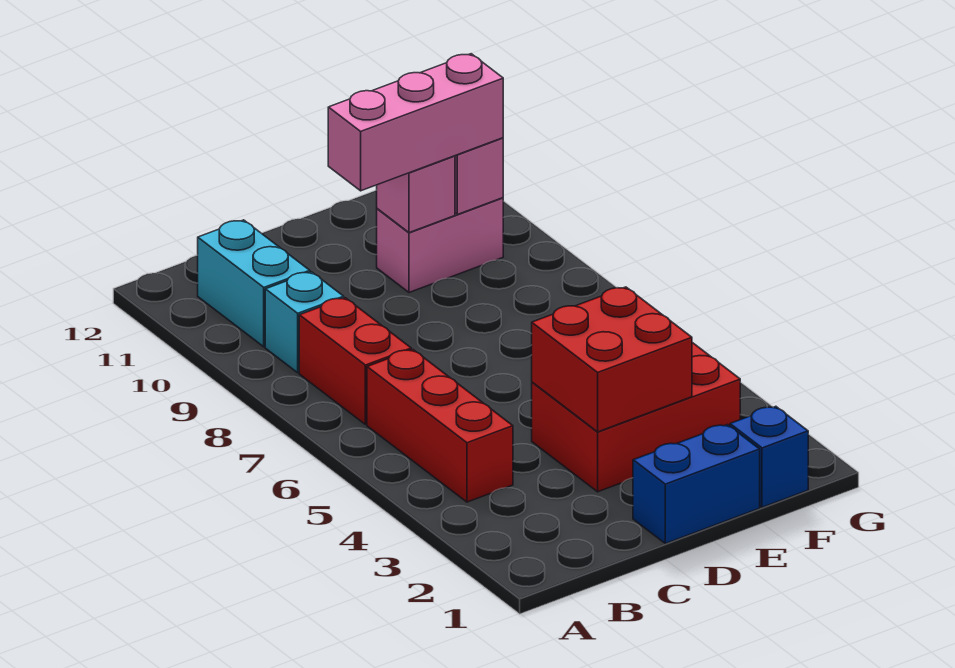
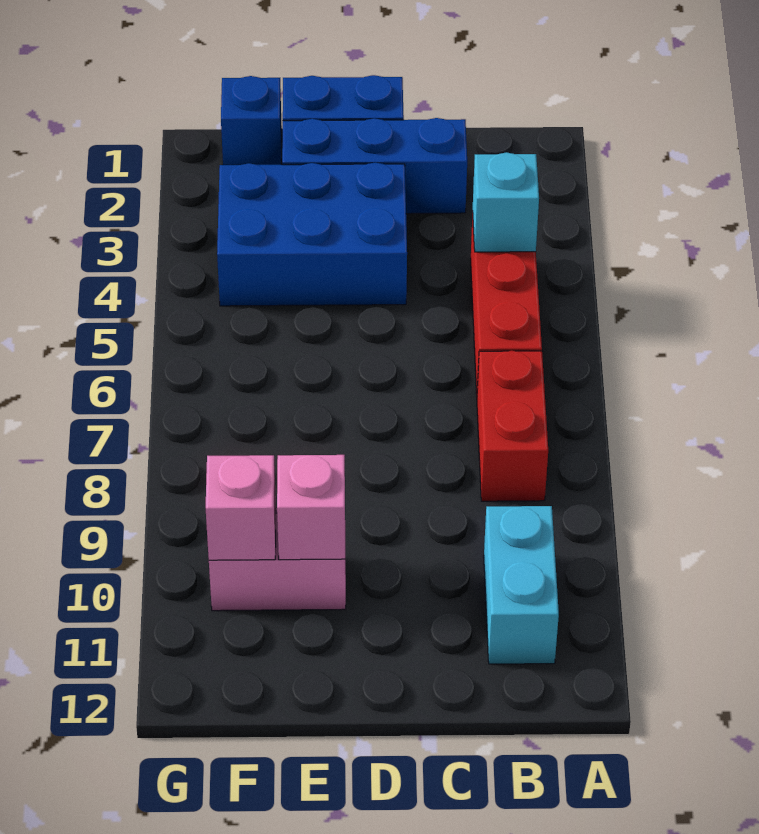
cyan brick B9 level 1 -> cyan brick B4 level 2
none -> blue brick C2:E2 level 1
red brick D3:F4 level 1 -> blue brick D3:F4 level 1
red brick D3:E4 level 2 -> none
pink brick D10:F10 level 3 -> none

